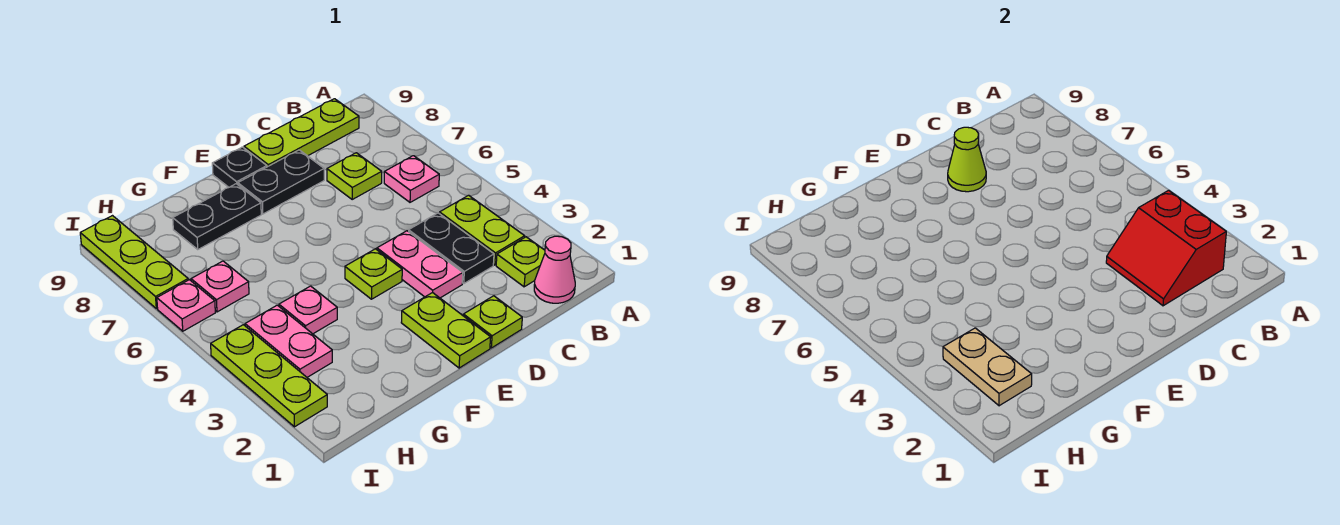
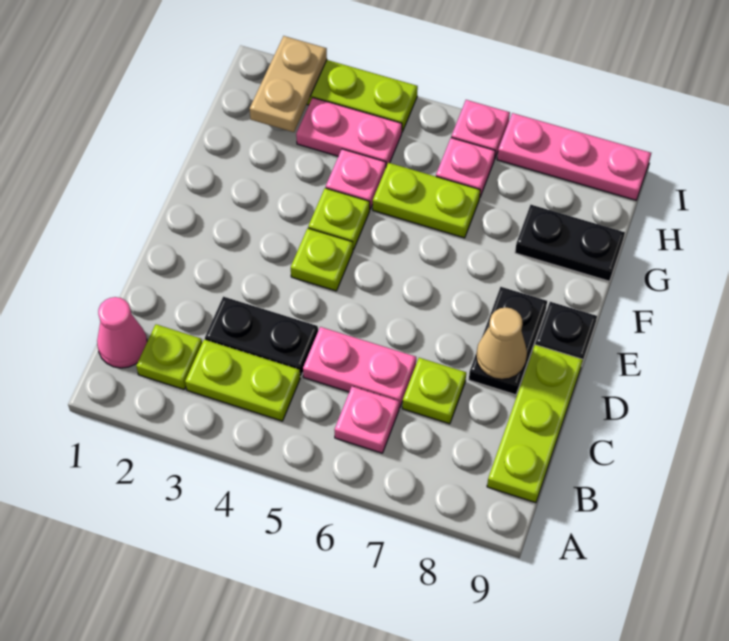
red slope B2:C3 level 2 top B -> none
lime plate D1 level 1 -> lime plate F4 level 1
pink plate D3:D4 level 1 -> pink plate C5:C6 level 1
lime cone D8 level 2 -> tan cone D8 level 2
lime plate E1:E2 level 1 -> lime plate G5:G6 level 1
black plate F8:G8 level 1 -> black plate G8:G9 level 1
tan plate H2:H3 level 2 -> tan plate H2:I2 level 2
lime plate I7:I9 level 1 -> pink plate I7:I9 level 1

